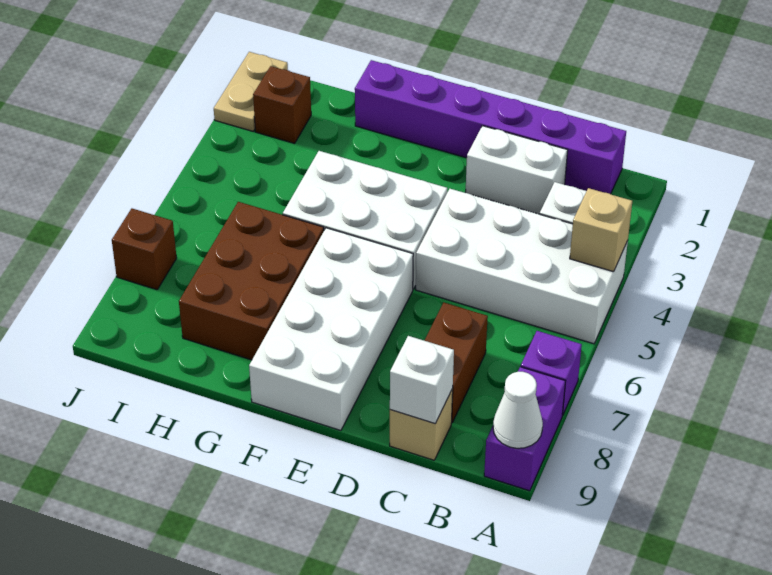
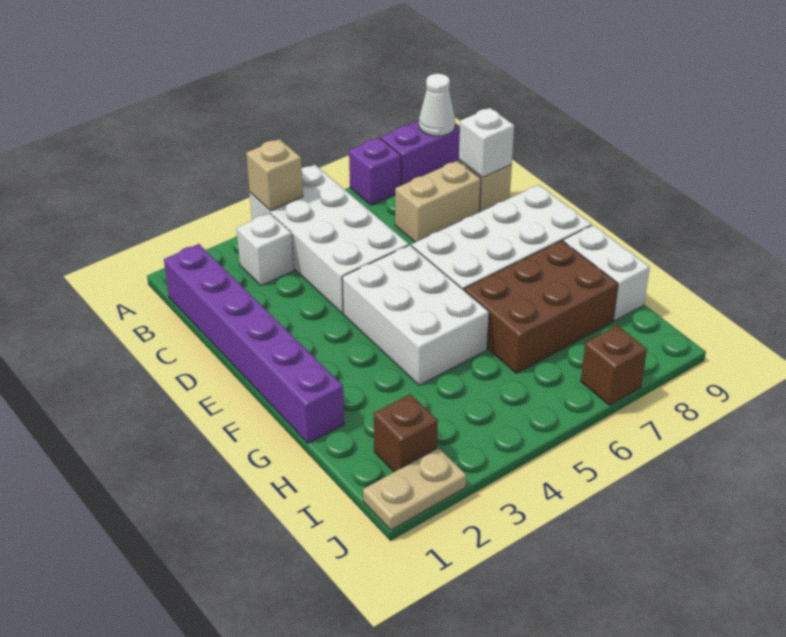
white brick C2:D2 level 1 -> white brick G9:H9 level 1
brown brick C7:C8 level 1 -> tan brick C7:C8 level 1

